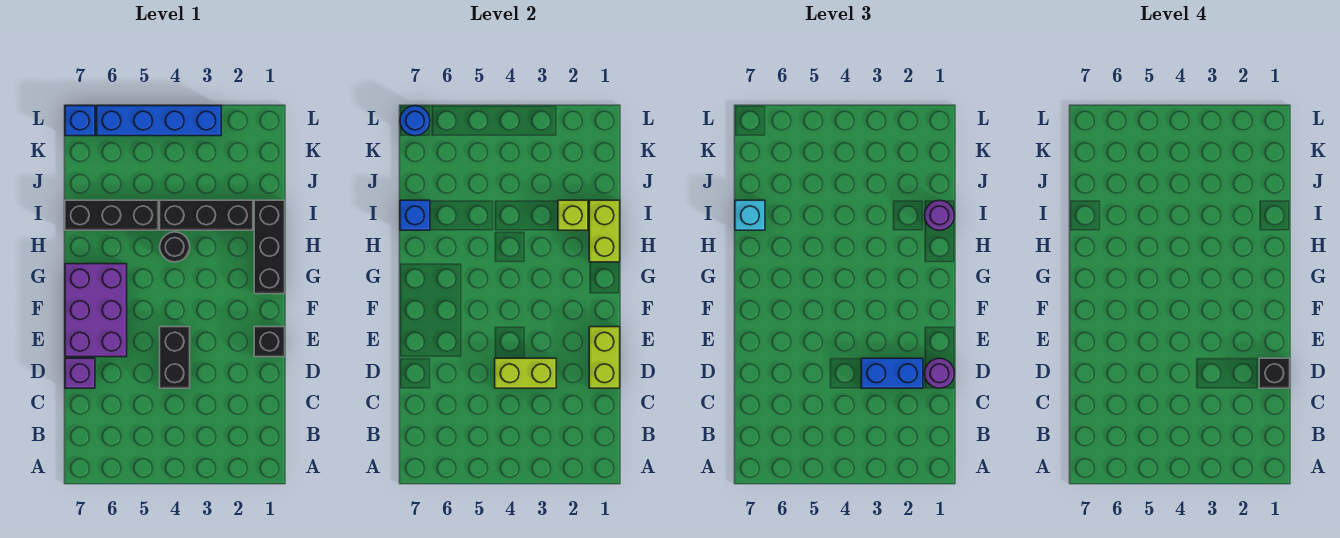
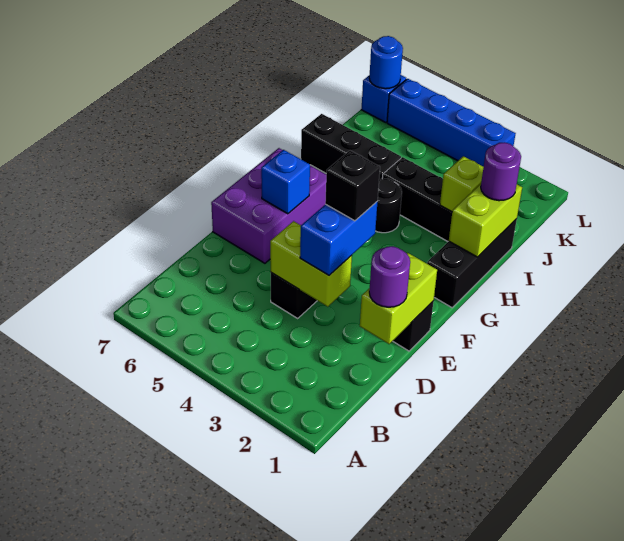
black brick D1 level 4 -> black brick E3 level 4
blue brick D2:D3 level 3 -> blue brick D3:E3 level 3
purple brick D7 level 1 -> none
blue brick I7 level 2 -> blue brick F6 level 2
cyan brick I7 level 3 -> none

